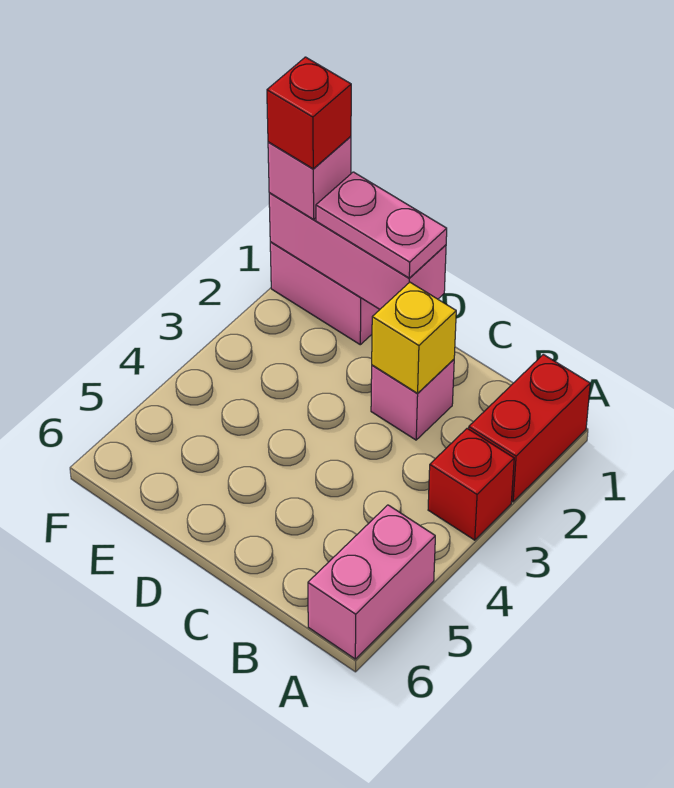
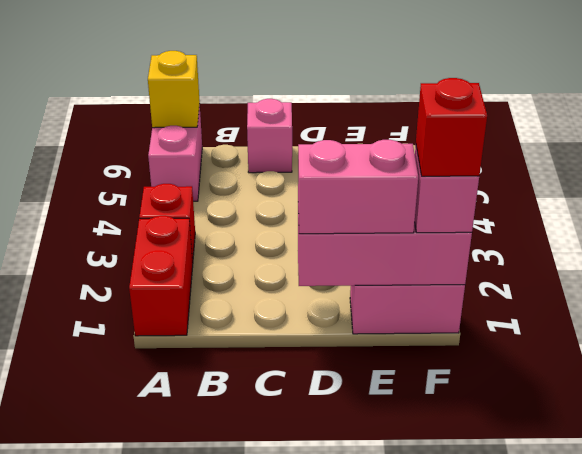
pink brick C2 level 1 -> pink brick C6 level 1
yellow brick C2 level 2 -> yellow brick A6 level 2
pink plate D1:E1 level 3 -> pink brick D1:E1 level 3

